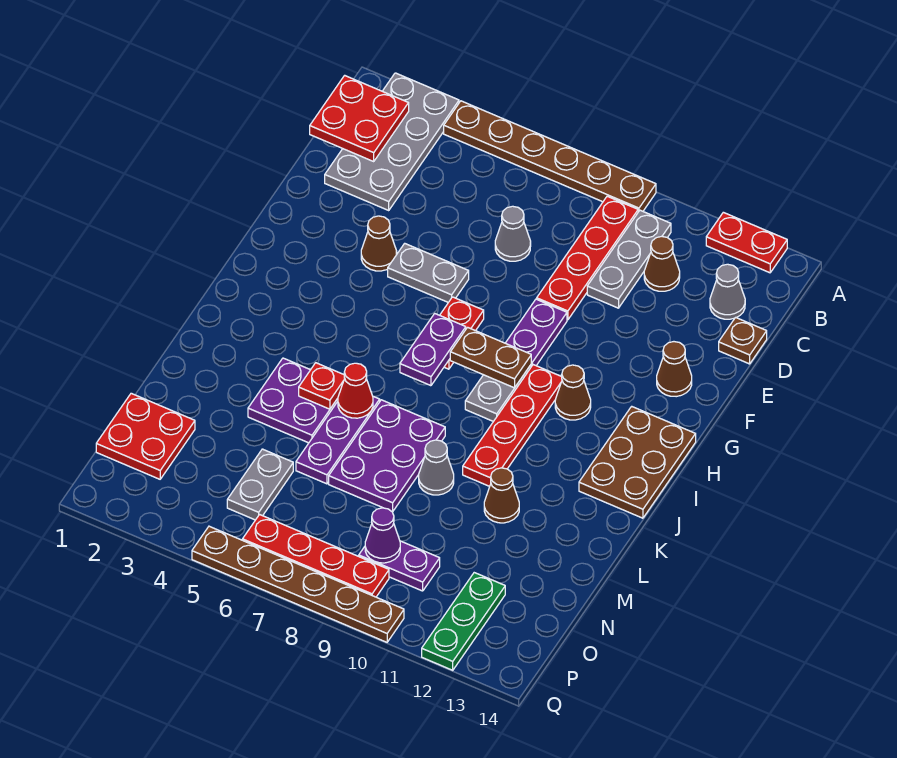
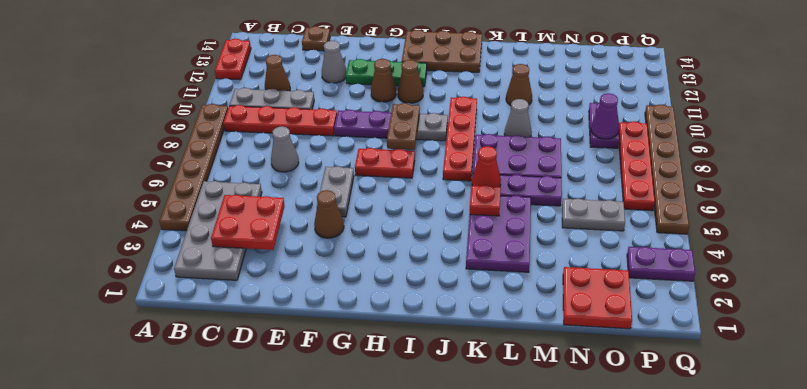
grey plate A2:D3 level 1 -> grey plate B2:C5 level 1
red plate B1:C2 level 2 -> red plate C3:D4 level 2
grey cone C13 level 1 -> grey cone E12 level 1
brown cone F13 level 1 -> brown cone G11 level 1
purple plate H7:I7 level 2 -> purple plate P3:Q3 level 1
red plate H10:K10 level 1 -> red plate J7:J10 level 1
purple plate K4:L5 level 1 -> purple plate K3:L5 level 1
green plate O12:Q12 level 1 -> green plate F12:H12 level 1

